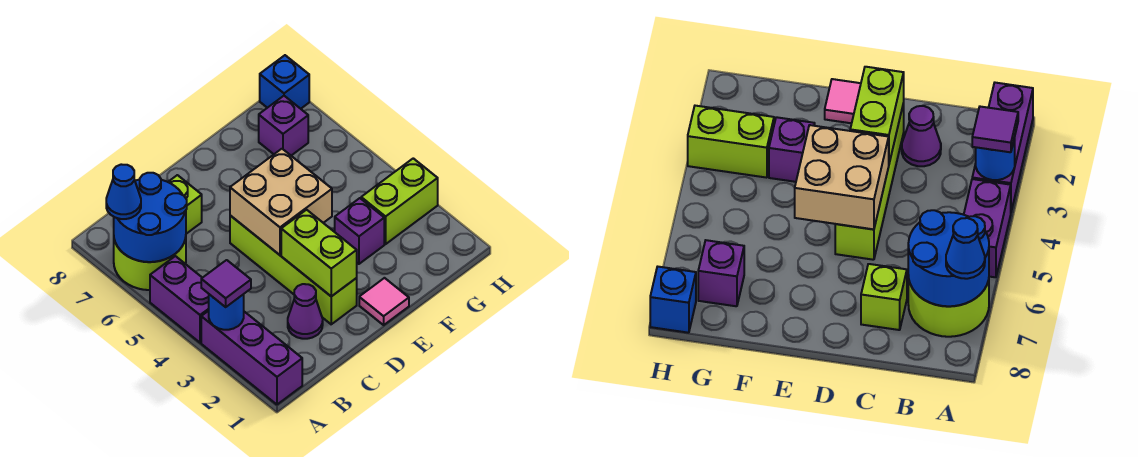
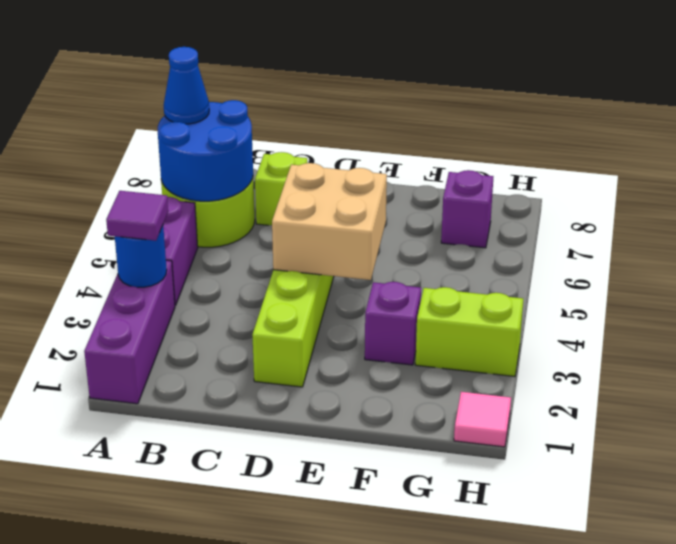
purple cone C2 level 1 -> none
lime brick D2:D3 level 2 -> none
pink tile E1 level 1 -> pink tile H1 level 1
blue brick H8 level 1 -> none

